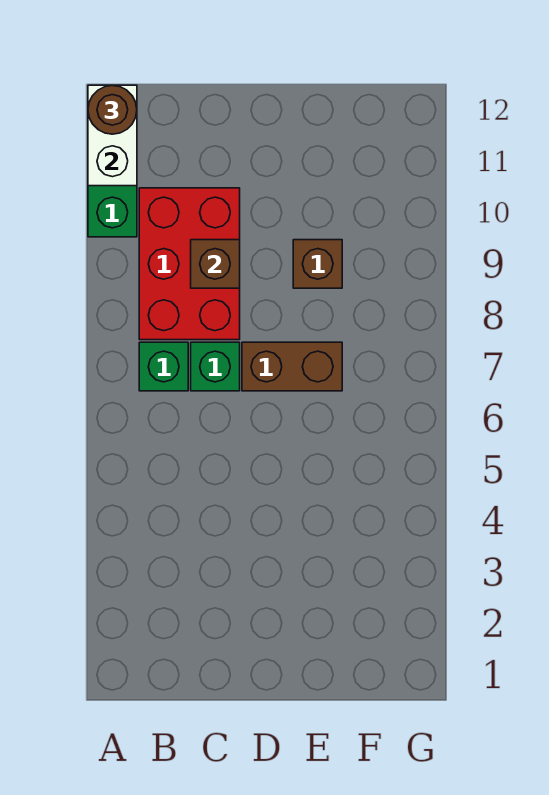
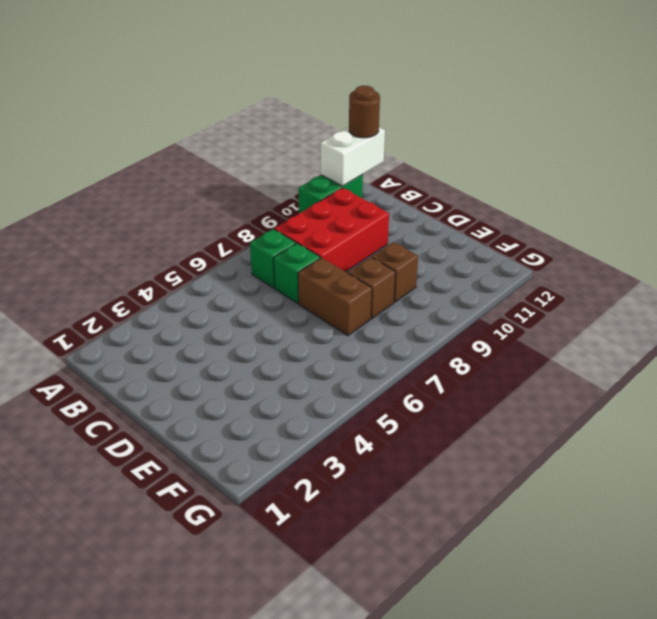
brown brick C9 level 2 -> brown brick E8 level 1

